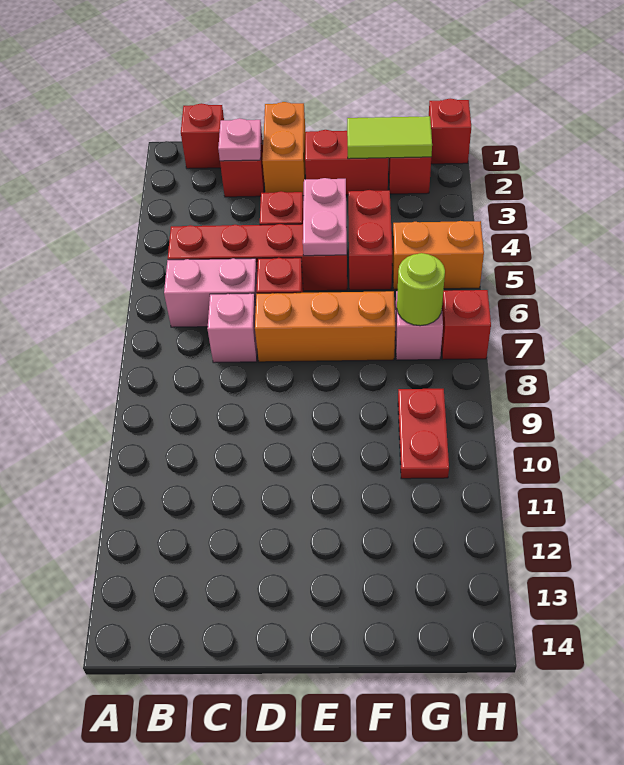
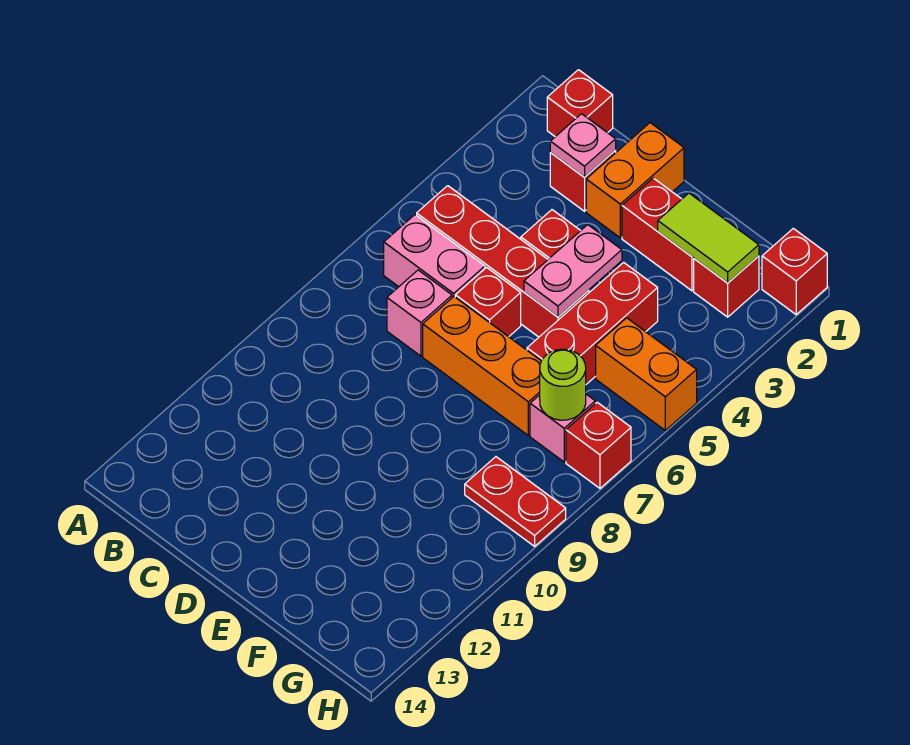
red brick F4:F5 level 1 -> red brick F4:F6 level 1
red plate G9:G10 level 1 -> red plate G9:H9 level 1

